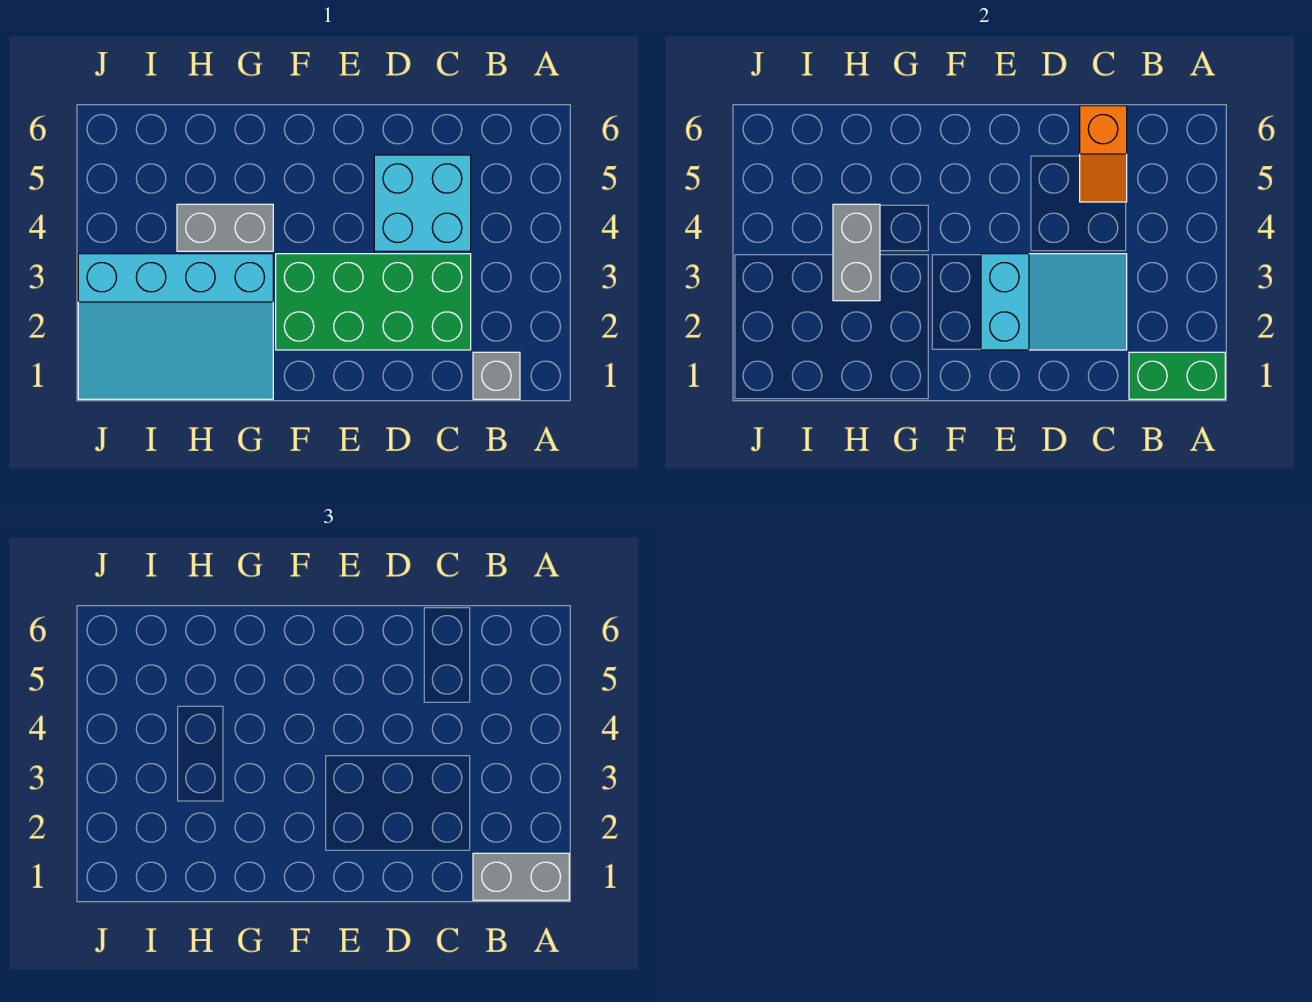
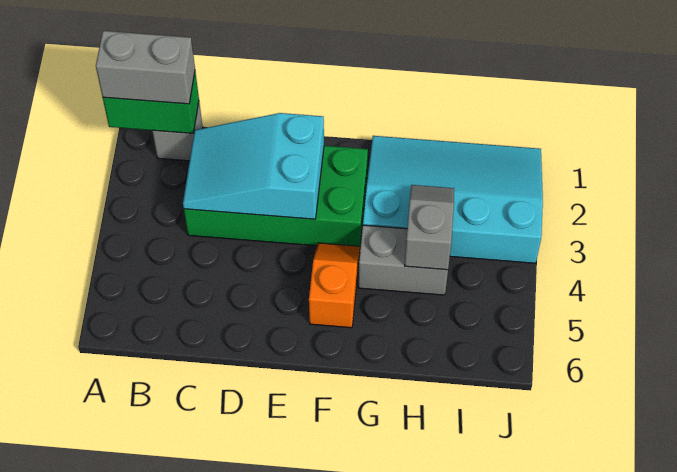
cyan brick C4:D5 level 1 -> none
orange slope C5:C6 level 2 top 6 -> orange slope F4:F5 level 1 top 5
grey brick H3:H4 level 2 -> grey slope H3:H4 level 2 top 4

